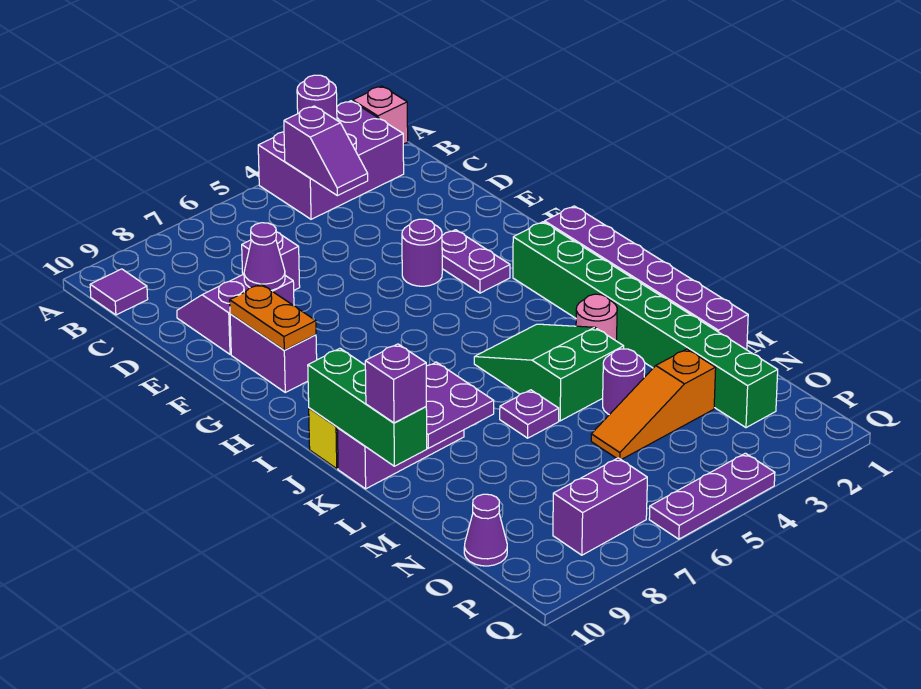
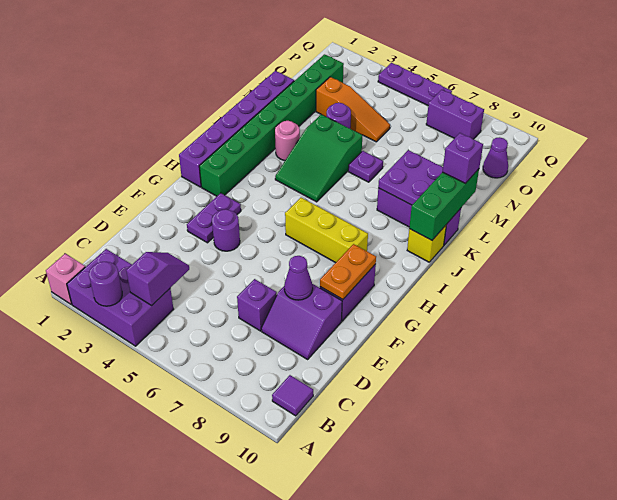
none -> yellow brick H6:H8 level 1

